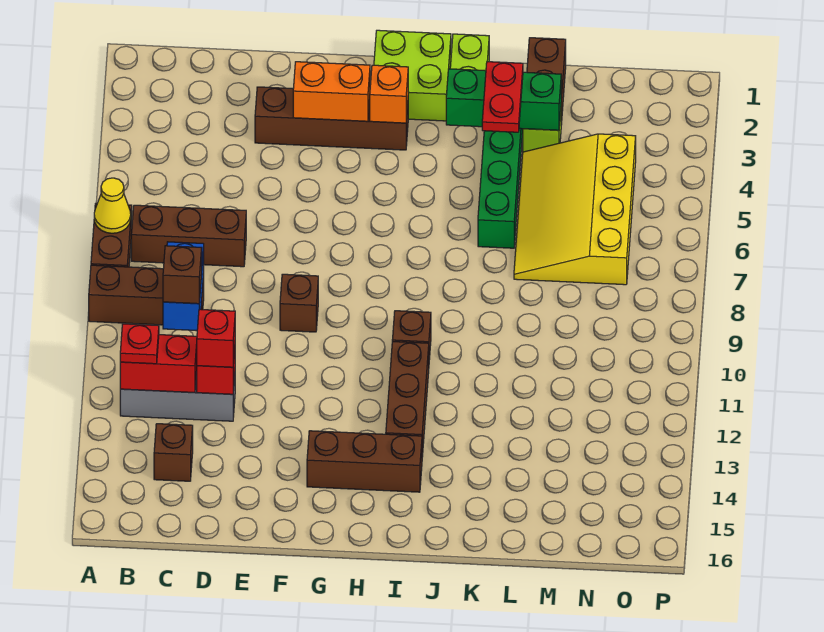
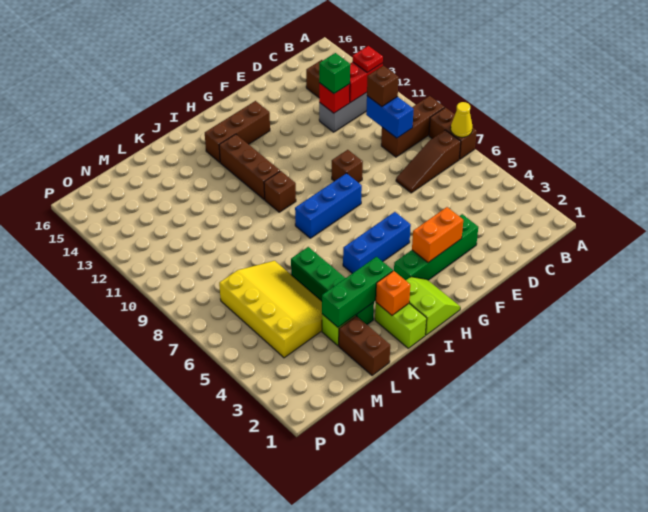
brown brick B7:D7 level 1 -> brown slope B7:D7 level 1 top B
red brick D12 level 3 -> green brick D12 level 3
brown brick E3:H3 level 1 -> green brick E3:H3 level 1
none -> blue brick G5:I5 level 1
none -> blue brick G8:I8 level 1
lime brick H1:I2 level 1 -> lime slope H1:I2 level 1 top I
orange brick H3 level 2 -> orange brick J2 level 2
red plate K3:K4 level 3 -> none

